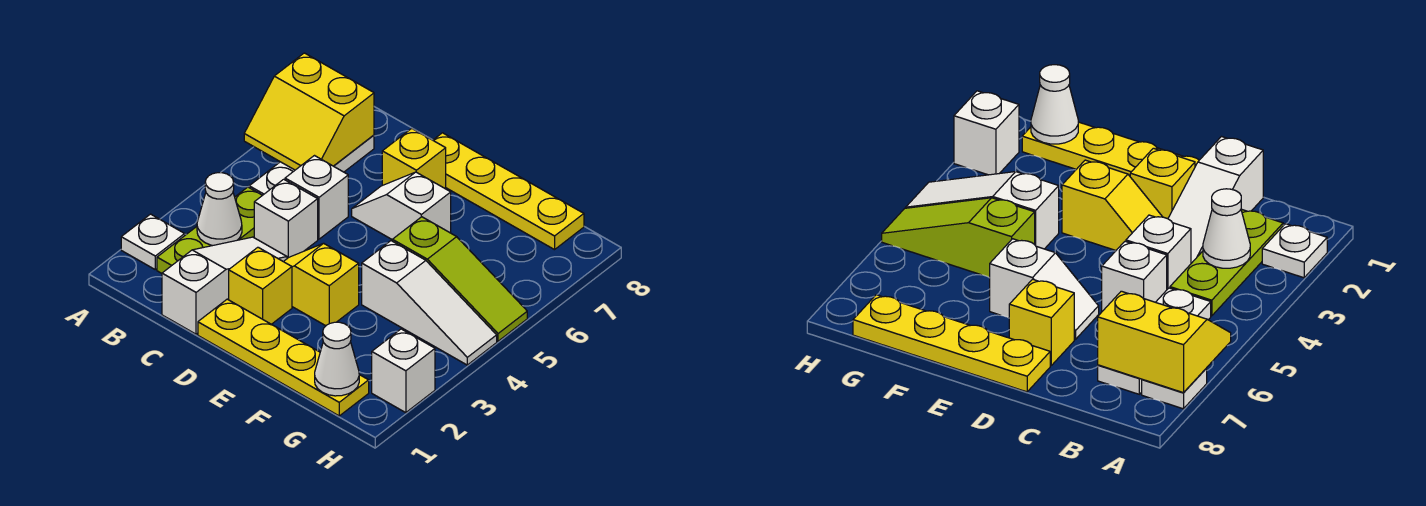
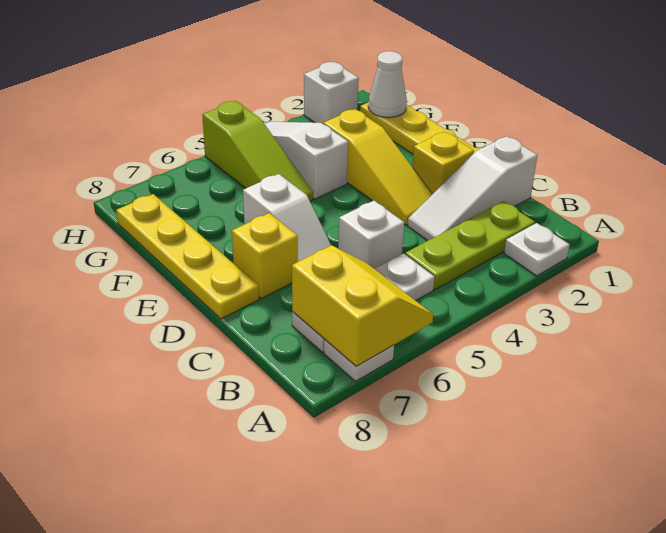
white cone B3 level 2 -> none
white brick C4 level 1 -> none
yellow slope D3:E3 level 1 top E -> yellow slope D3:F3 level 1 top F
lime slope F5:H5 level 1 top F -> lime slope F5:H5 level 1 top H

